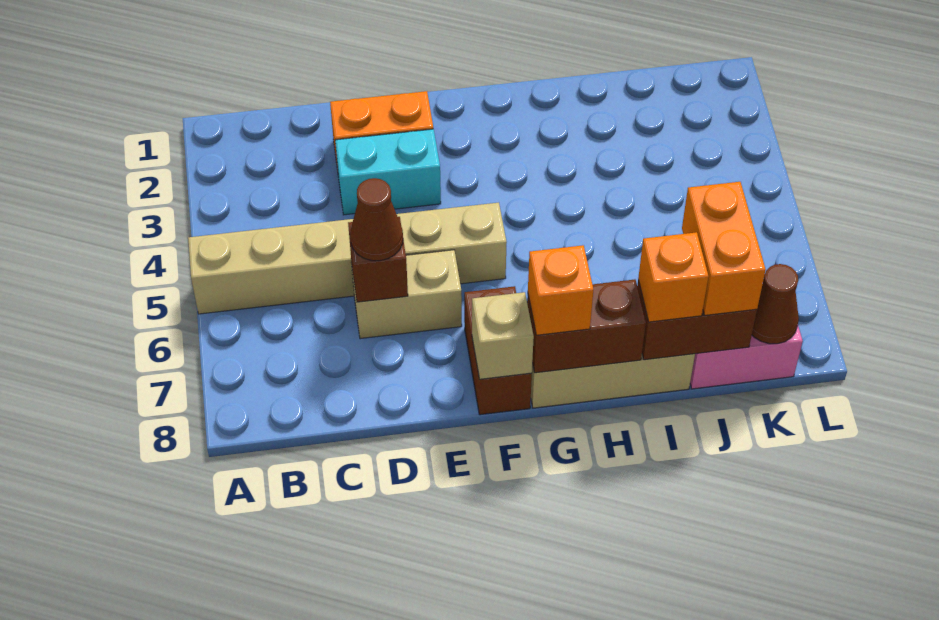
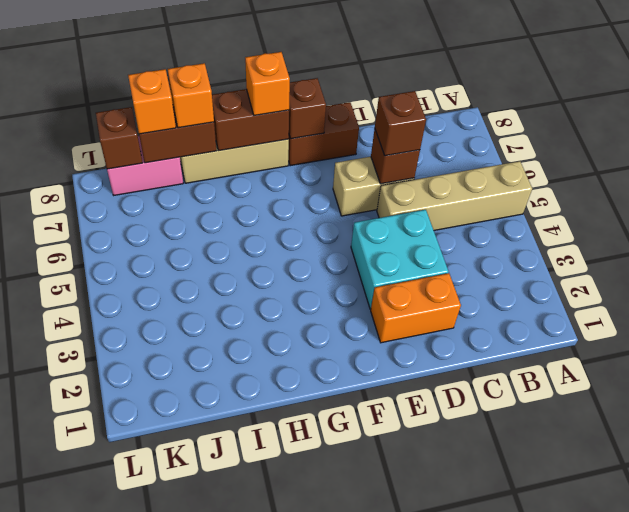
tan brick A5:F5 level 1 -> tan brick A5:D5 level 1
cyan brick D3:E3 level 1 -> cyan brick D3:E4 level 1
brown cone D6 level 3 -> brown brick D6 level 3
brown brick F7:F8 level 1 -> brown brick E8:F8 level 1
tan brick F8 level 2 -> brown brick F8 level 2
orange brick J7:J8 level 3 -> orange brick J8 level 3
brown cone K8 level 2 -> brown brick K8 level 2

